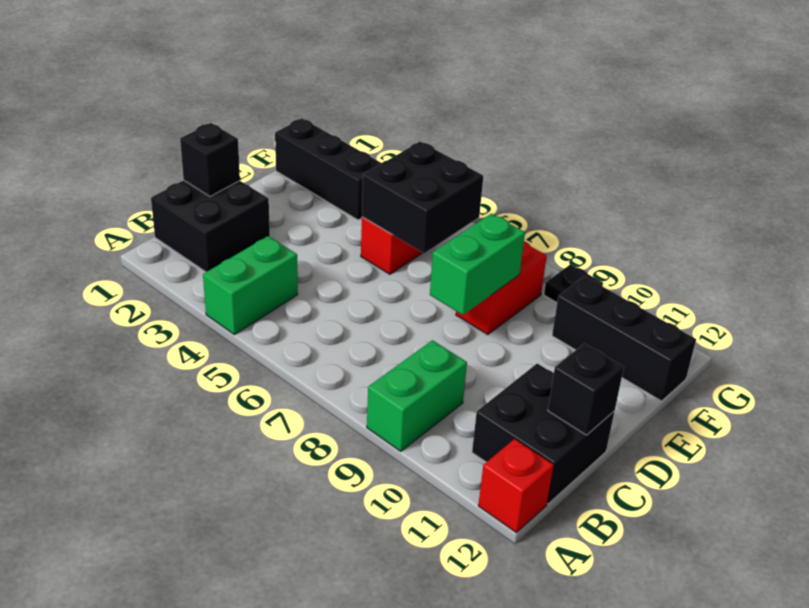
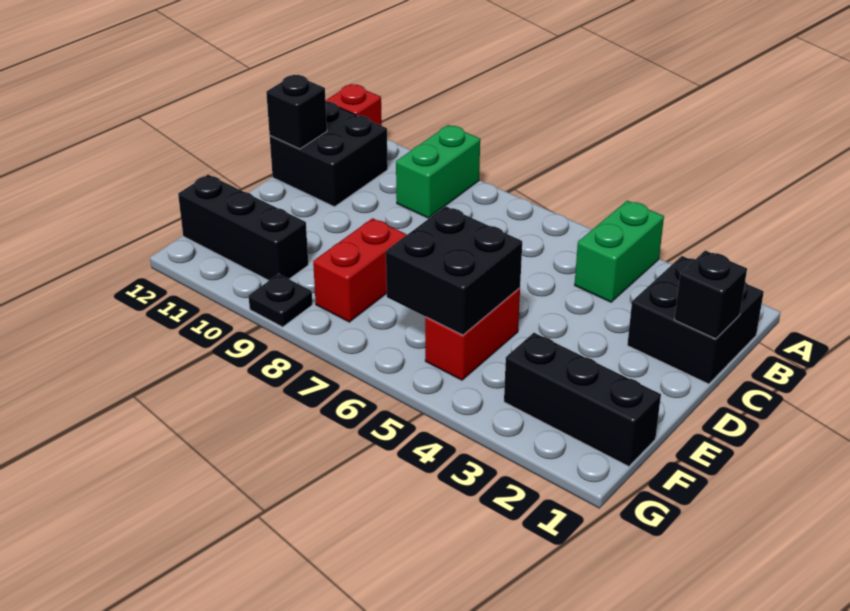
green brick D8:E8 level 2 -> none

